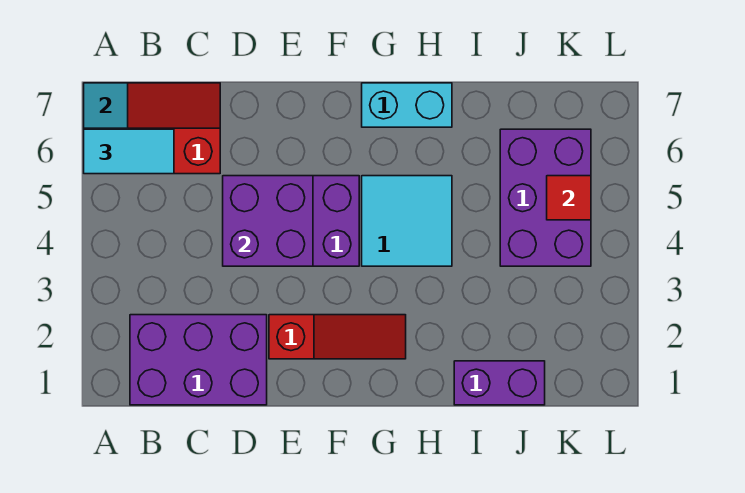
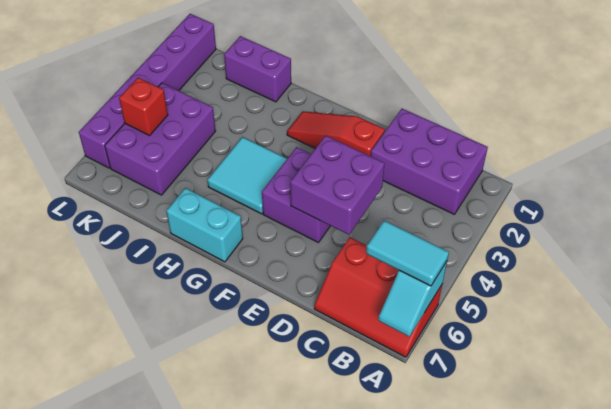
red tile K5 level 2 -> red brick K5 level 2
none -> purple brick L1:L6 level 1

